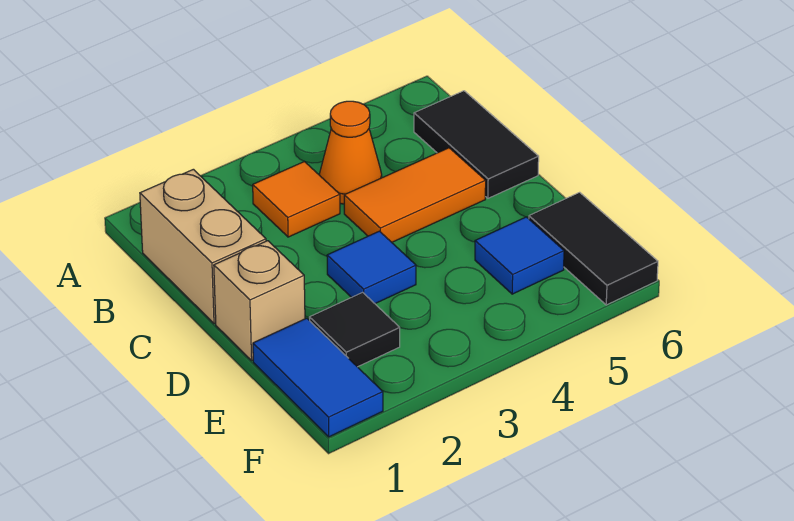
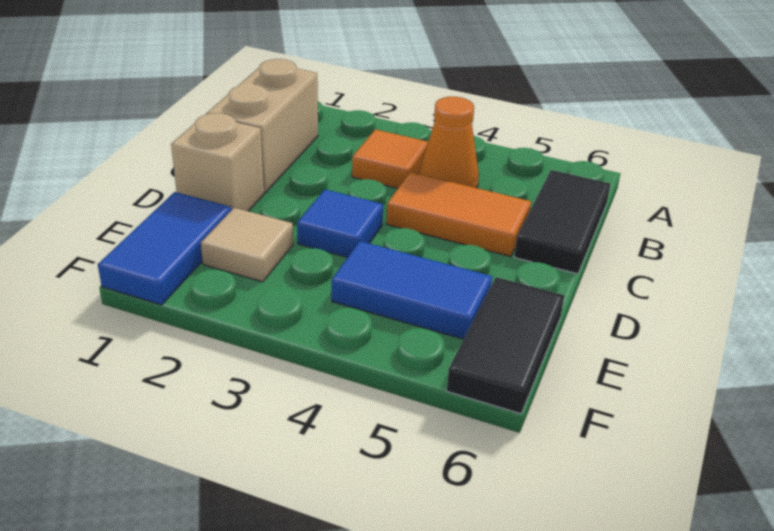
black tile E2 level 1 -> tan tile E2 level 1
blue tile E5 level 1 -> blue tile E4:E5 level 1

